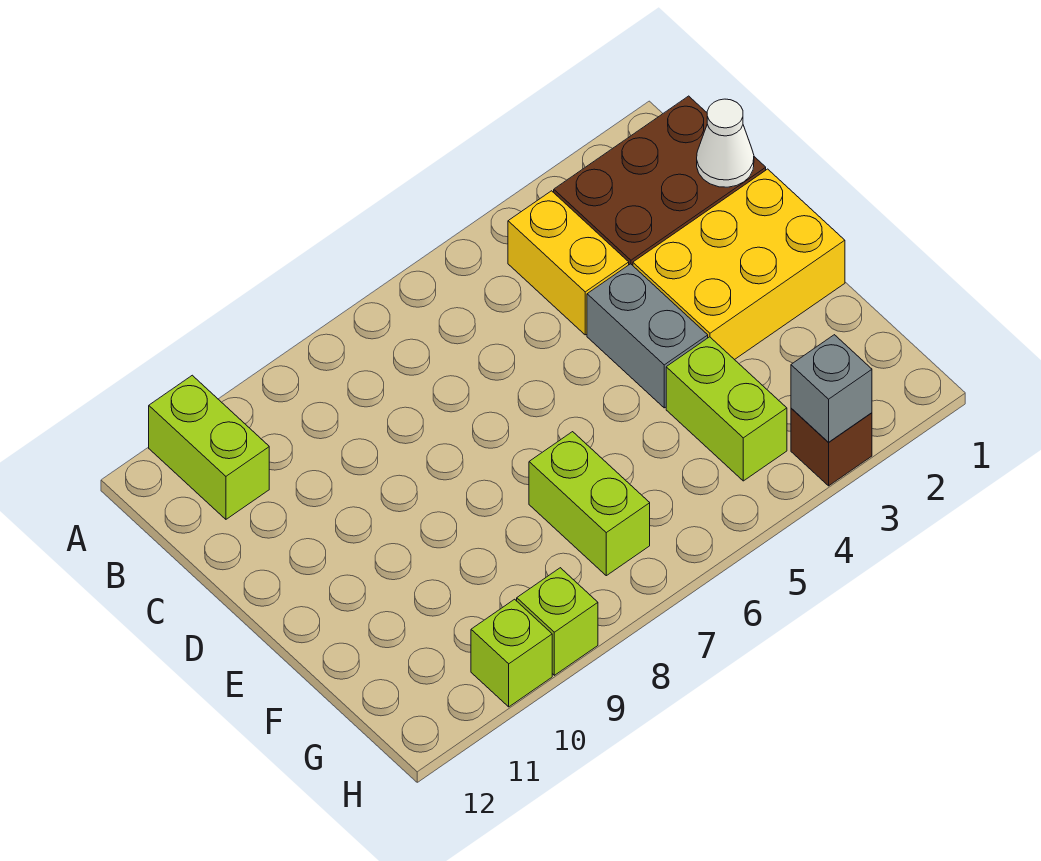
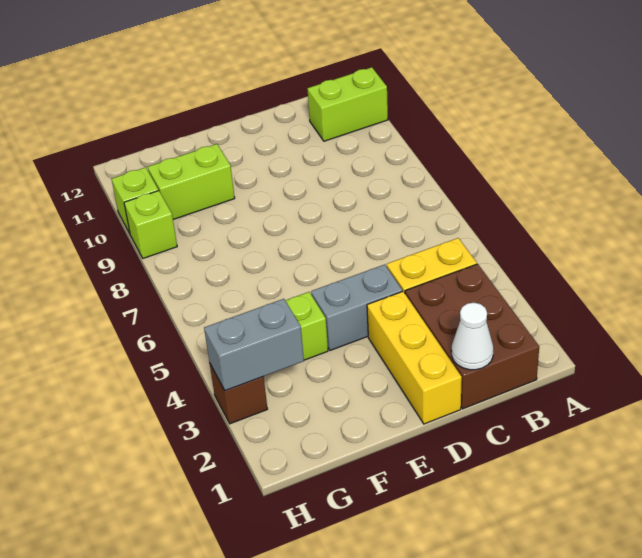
yellow brick D1:E3 level 1 -> yellow brick D1:D3 level 1
lime brick F7:G7 level 1 -> lime brick F10:G10 level 1
grey brick H3 level 2 -> grey brick G3:H3 level 2

